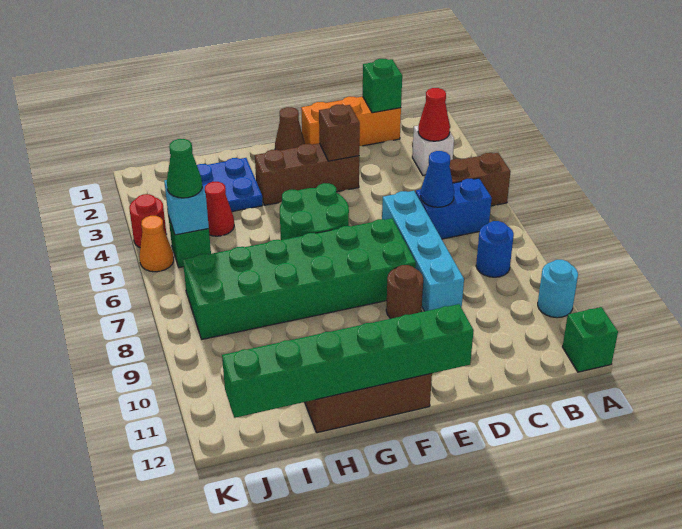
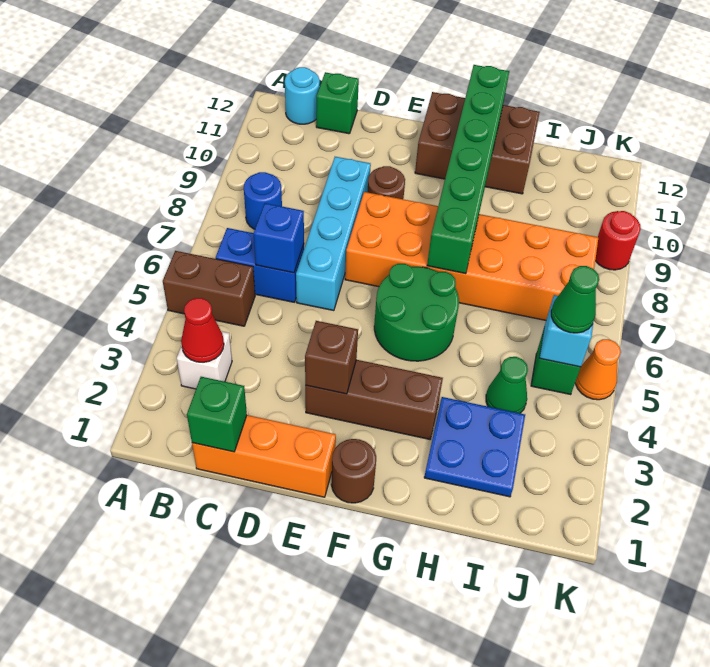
cyan round brick A10 level 1 -> cyan round brick B12 level 1
green brick A12 level 1 -> green brick C12 level 1
blue cone C6 level 2 -> blue brick C6 level 2
green brick E7:J8 level 1 -> orange brick E7:J8 level 1
green brick E12:J12 level 2 -> green brick G7:G12 level 2
brown cone F1 level 1 -> brown round brick F1 level 1
red cone I4 level 1 -> green cone I4 level 1
red round brick K4 level 1 -> red round brick K9 level 1

